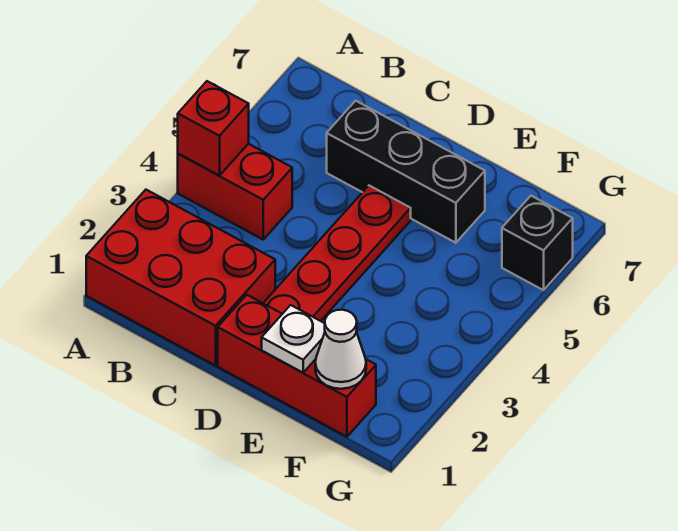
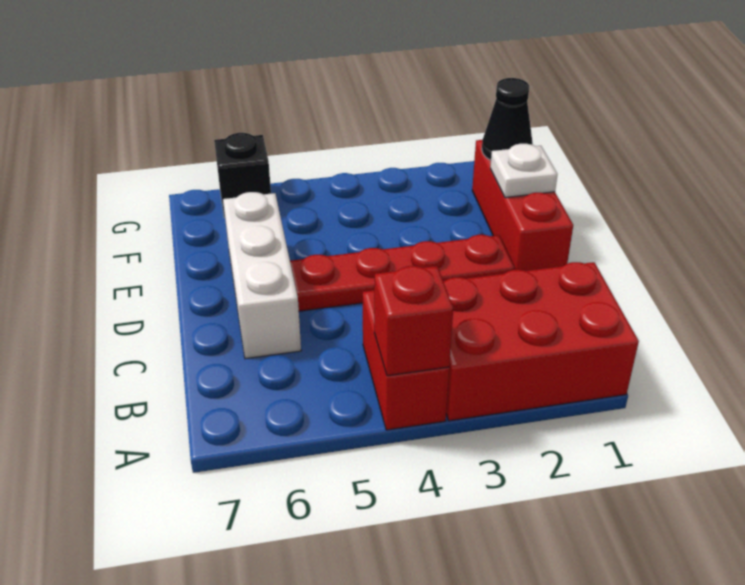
red brick A1:C2 level 1 -> red brick A1:B3 level 1
black brick C6:E6 level 1 -> white brick C6:E6 level 1
white cone F1 level 2 -> black cone F1 level 2

